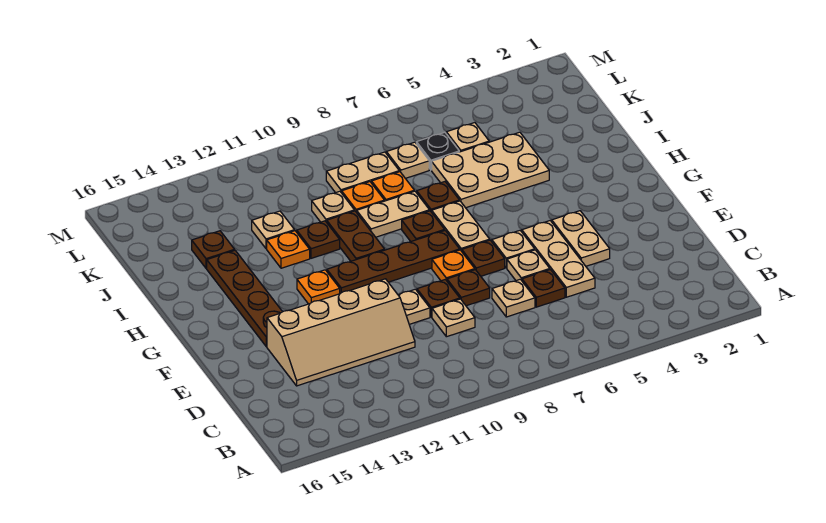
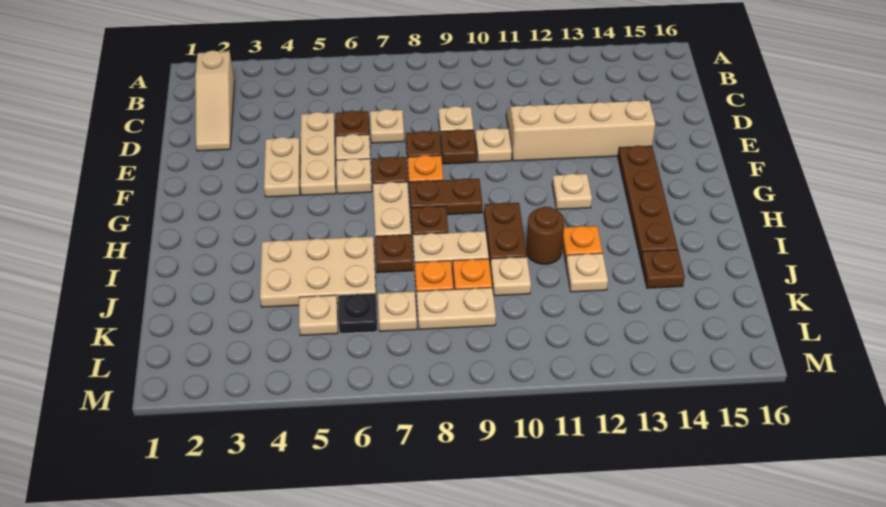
none -> tan slope B2:D2 level 1 top B
brown plate G8:G11 level 1 -> brown plate G8:G9 level 1
orange plate G12 level 1 -> tan plate G12 level 1
brown plate I11 level 1 -> brown round brick I11 level 1

